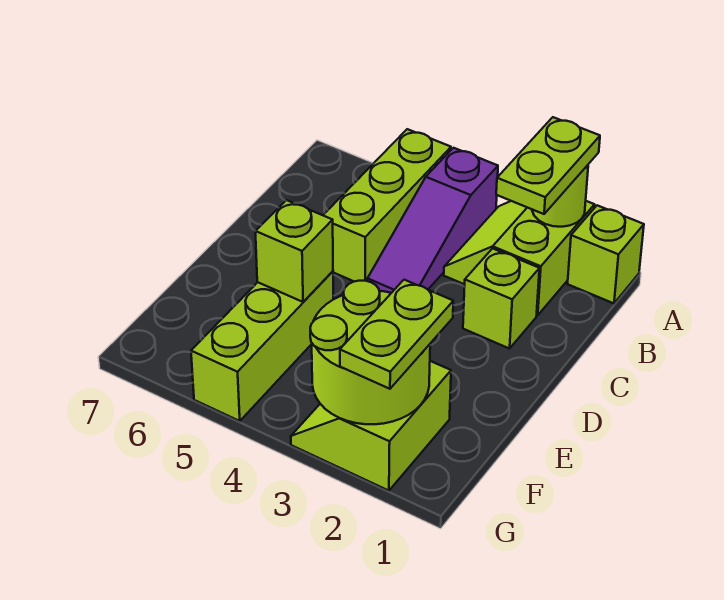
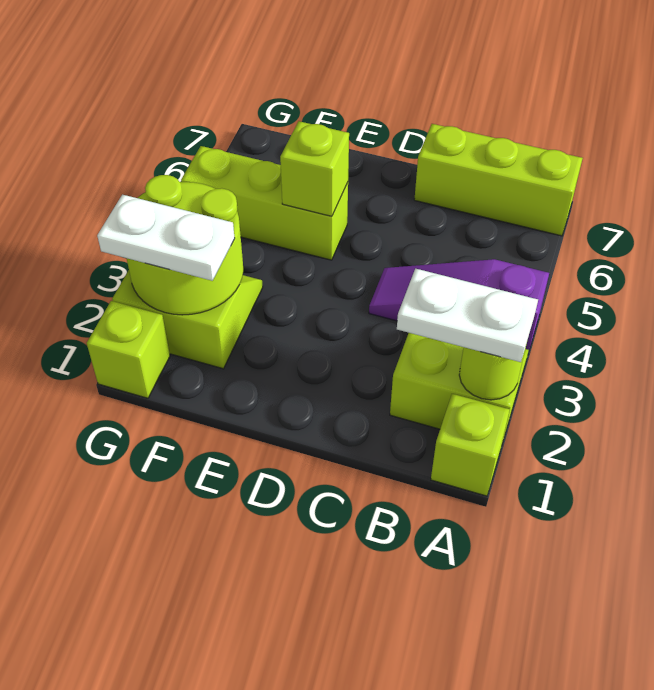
lime plate A2:B2 level 3 -> white plate A2:B2 level 3
lime brick A5:C5 level 1 -> lime brick A7:C7 level 1
lime brick C2 level 1 -> lime brick G1 level 1
lime plate F2:G2 level 3 -> white plate F2:G2 level 3

